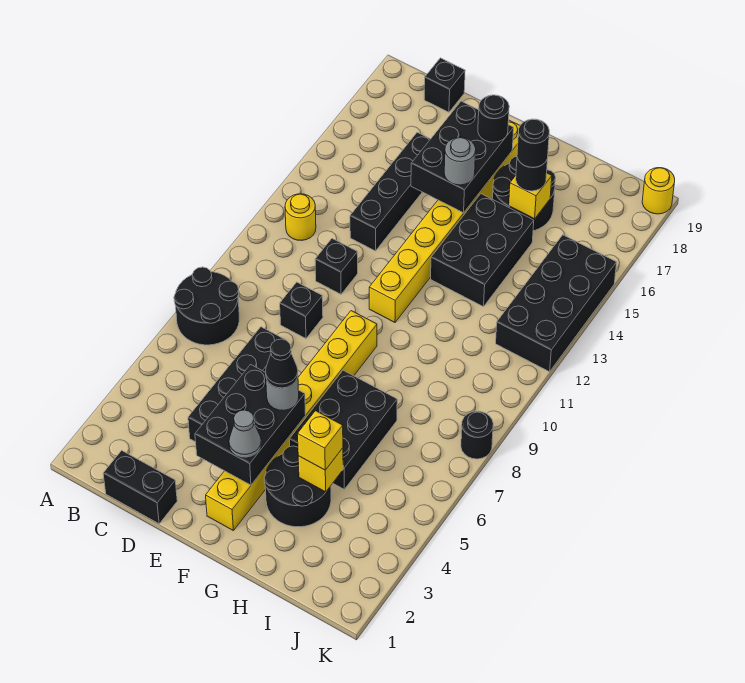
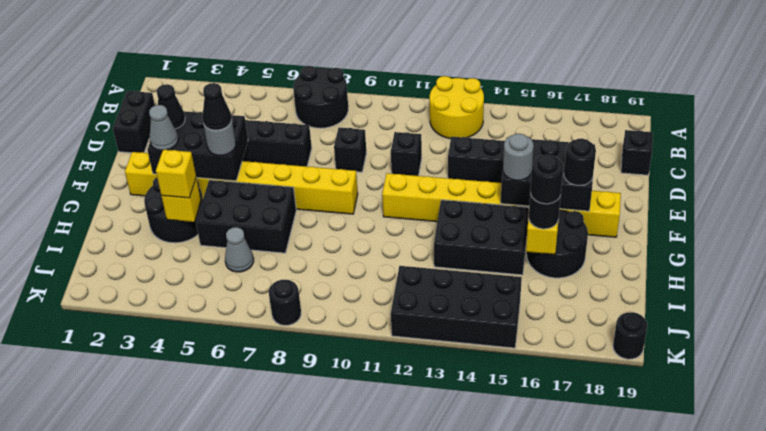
yellow round brick B12 level 1 -> yellow round brick A12:B13 level 1
none -> black cone E3 level 3
none -> grey cone I6 level 1
yellow round brick K19 level 1 -> black round brick K19 level 1

